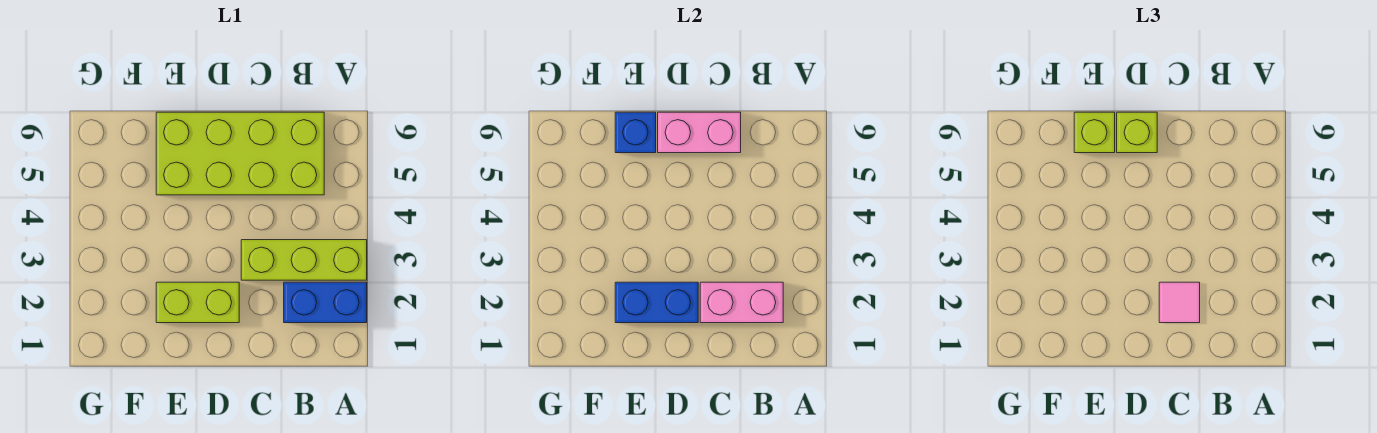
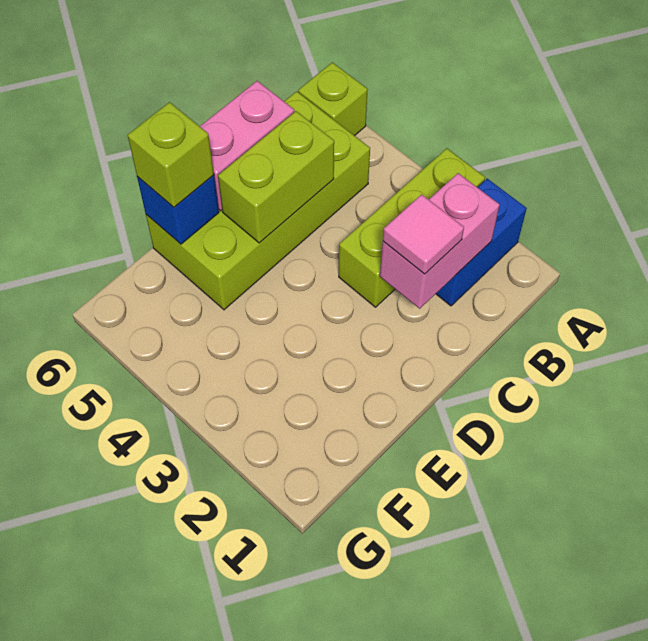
lime brick D2:E2 level 1 -> lime brick C5:D5 level 2
blue brick D2:E2 level 2 -> none
lime brick D6 level 3 -> lime brick A6 level 1

